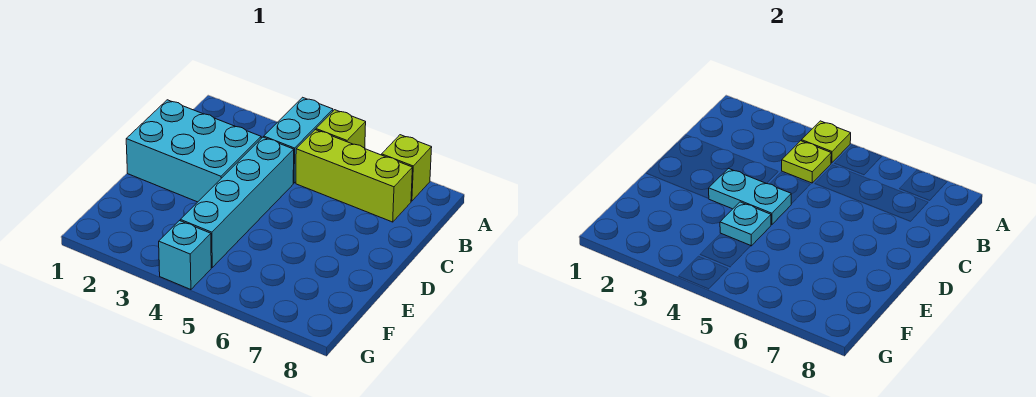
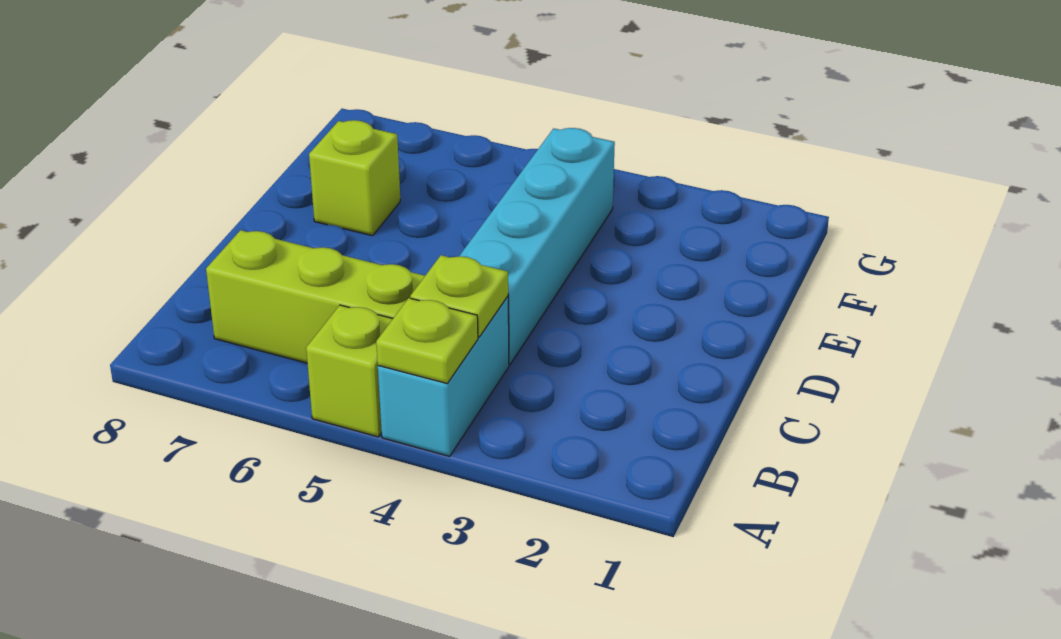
lime brick A7 level 1 -> lime brick E7 level 1
cyan brick C1:D3 level 1 -> none
cyan plate D3:D4 level 2 -> none
cyan plate E4 level 2 -> none
cyan brick G4 level 1 -> none

